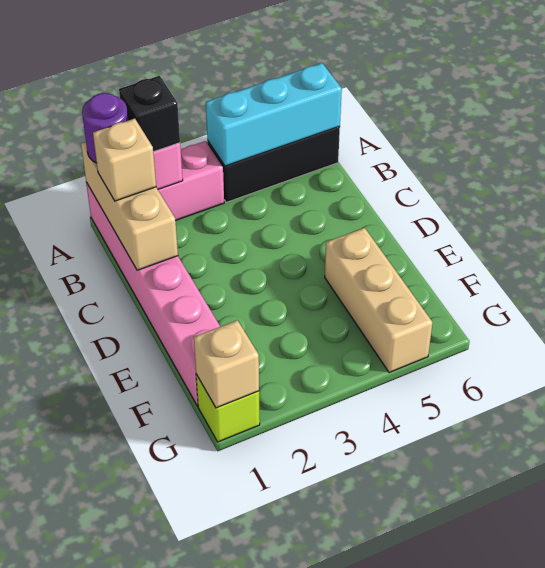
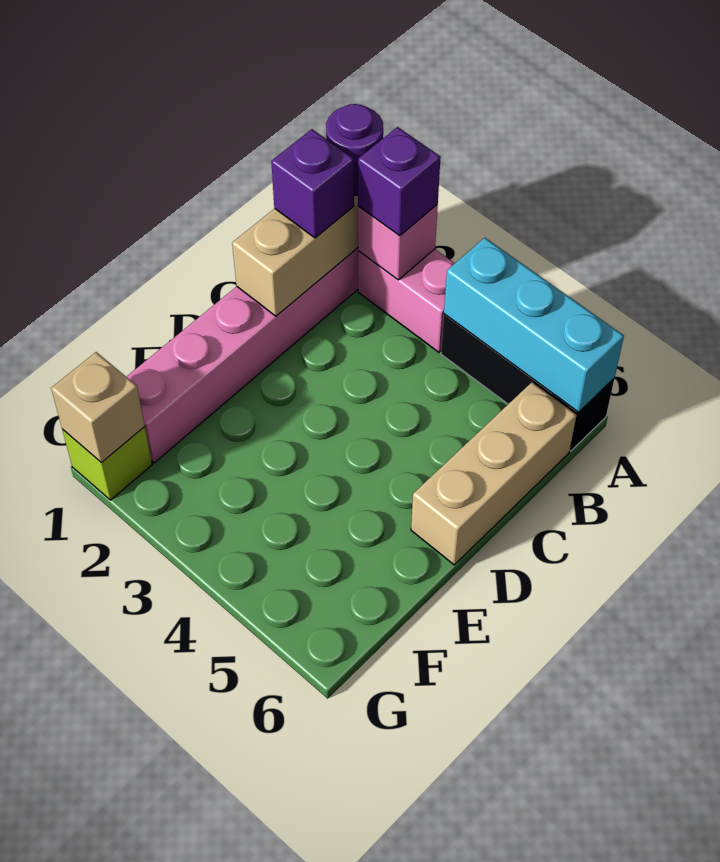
black brick A2 level 3 -> purple brick A2 level 3
tan brick B1 level 3 -> purple brick B1 level 3
tan brick E5:G5 level 1 -> tan brick B6:D6 level 1

